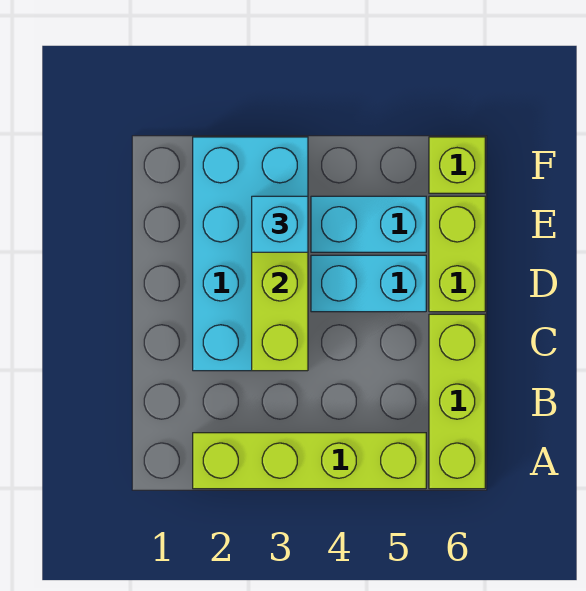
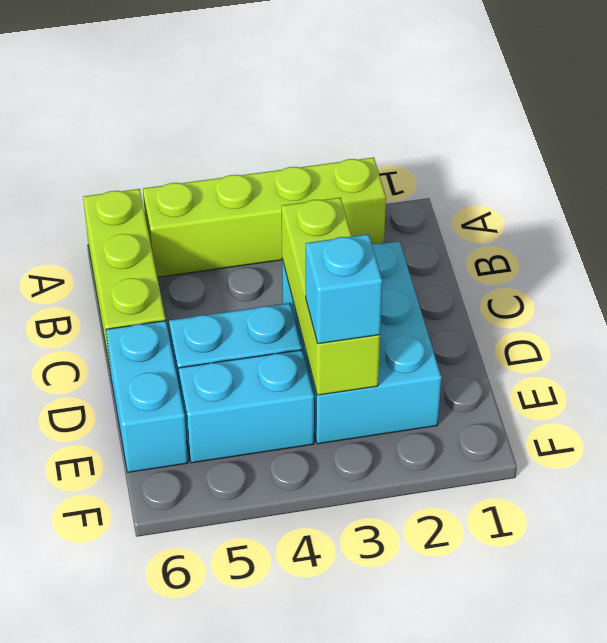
cyan brick C2:F3 level 1 -> cyan brick C2:E3 level 1
lime brick D6:E6 level 1 -> cyan brick D6:E6 level 1
lime brick F6 level 1 -> none

